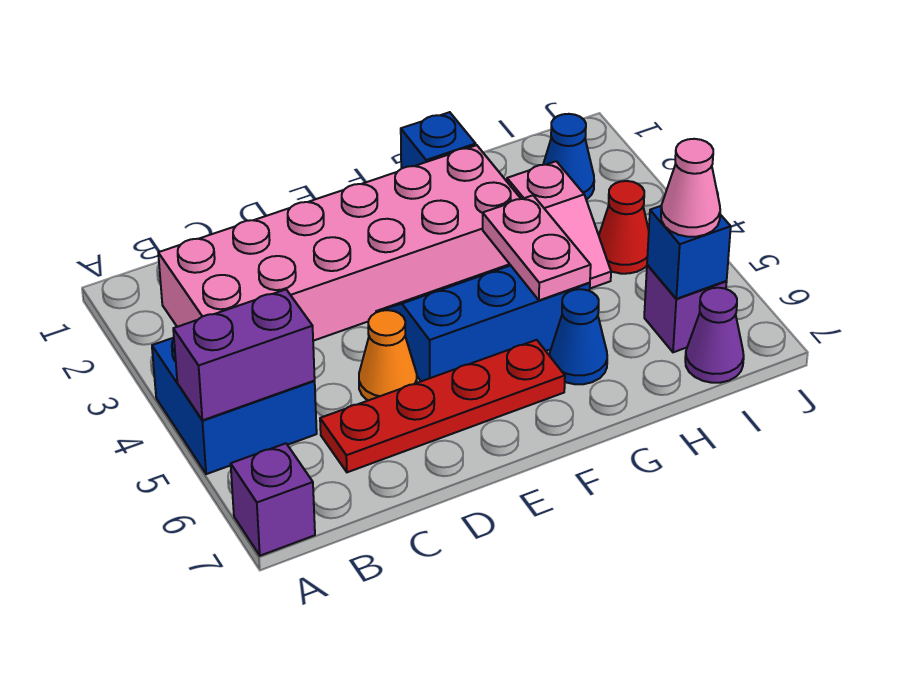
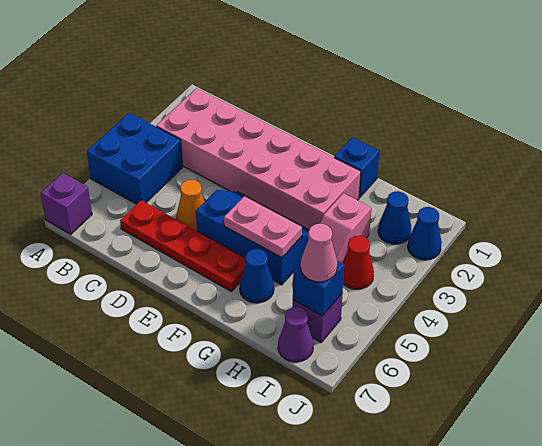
purple brick A5:B5 level 2 -> none
pink plate G4:G5 level 2 -> pink plate F5:G5 level 2
none -> blue cone J2 level 1

